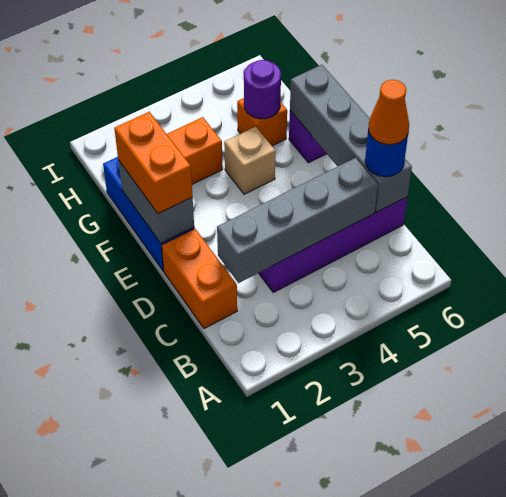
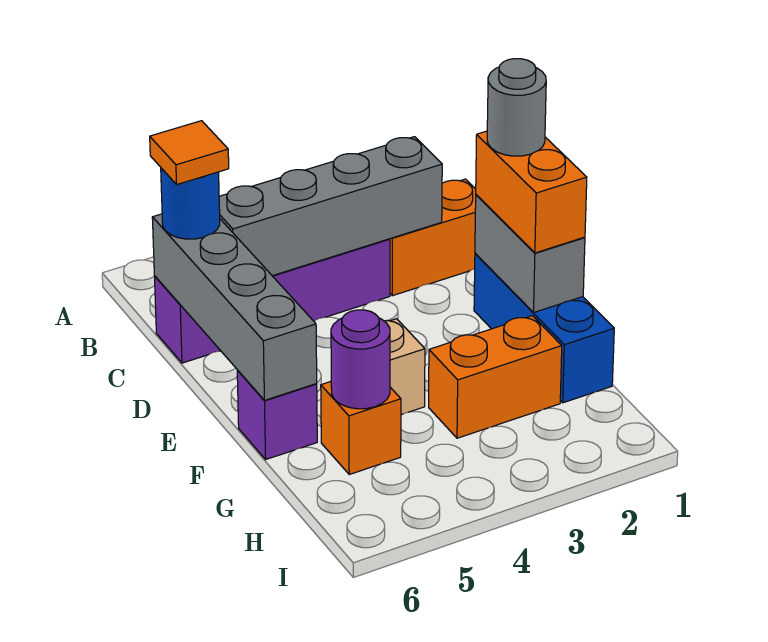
orange brick C1:D1 level 1 -> orange brick C1:C2 level 1
orange cone C6 level 4 -> orange tile C6 level 4
none -> grey round brick E1 level 4

